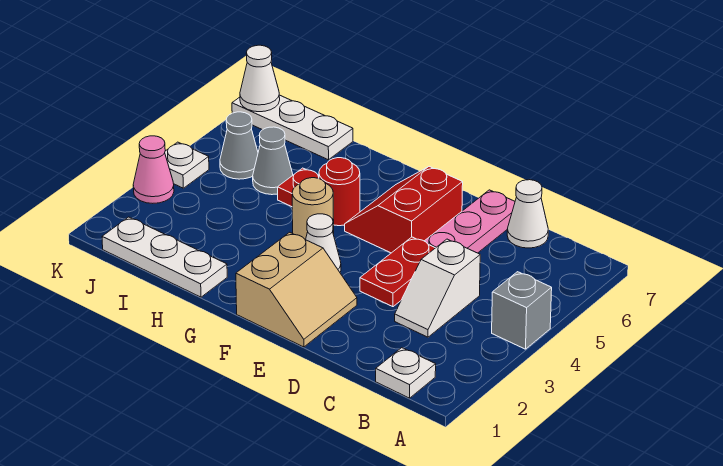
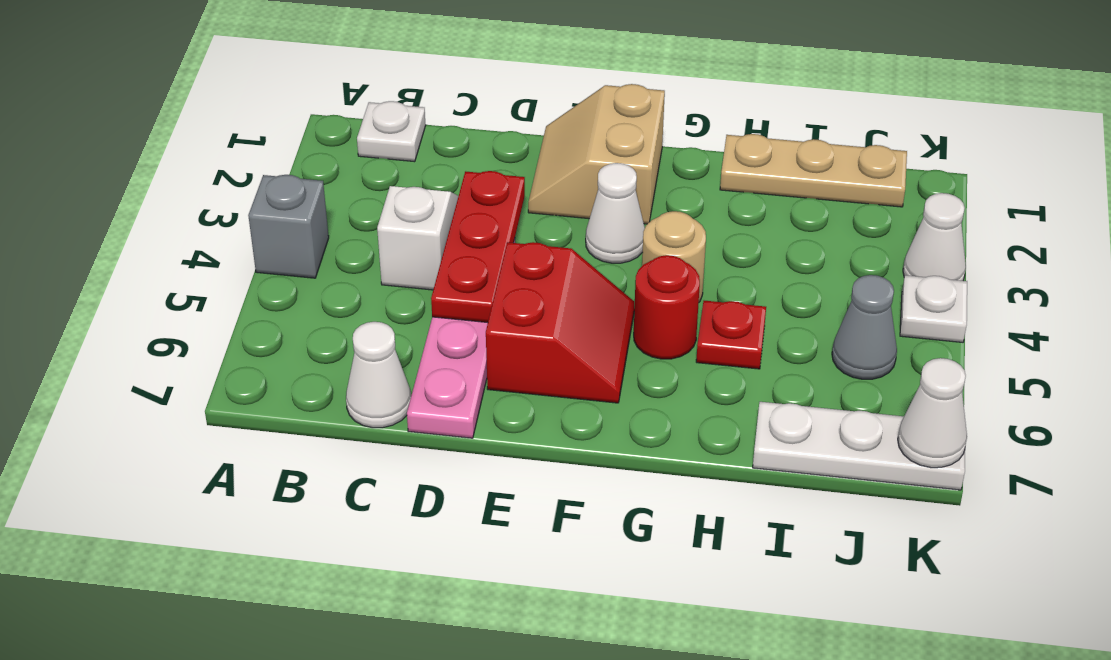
red plate D3:D4 level 2 -> red plate D3:D5 level 2
white plate H1:J1 level 1 -> tan plate H1:J1 level 1
grey cone I5 level 1 -> none
pink cone K3 level 1 -> white cone K3 level 1

